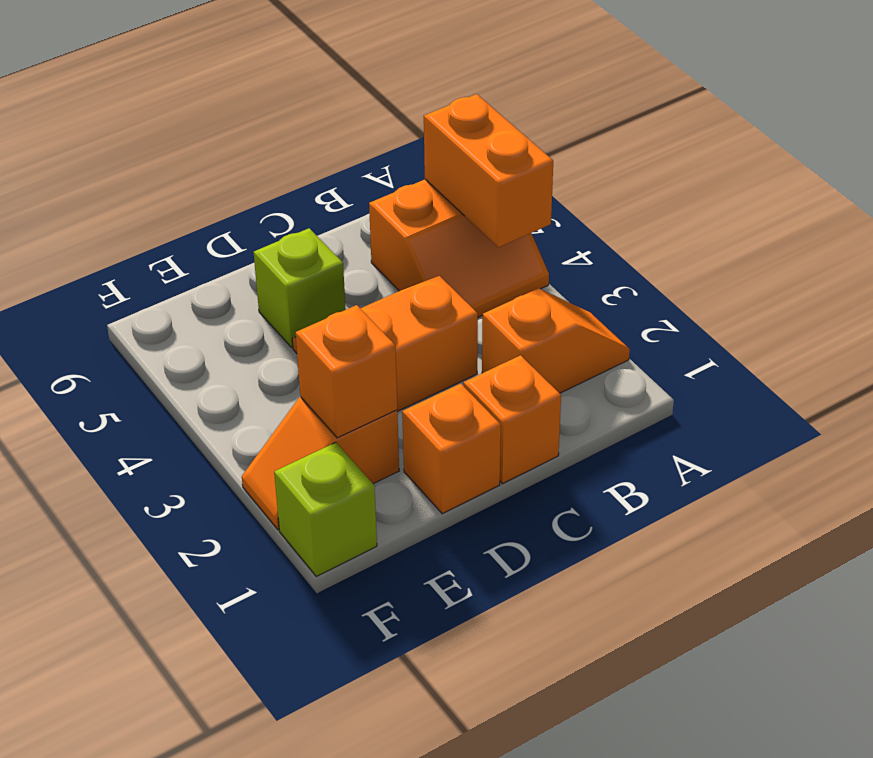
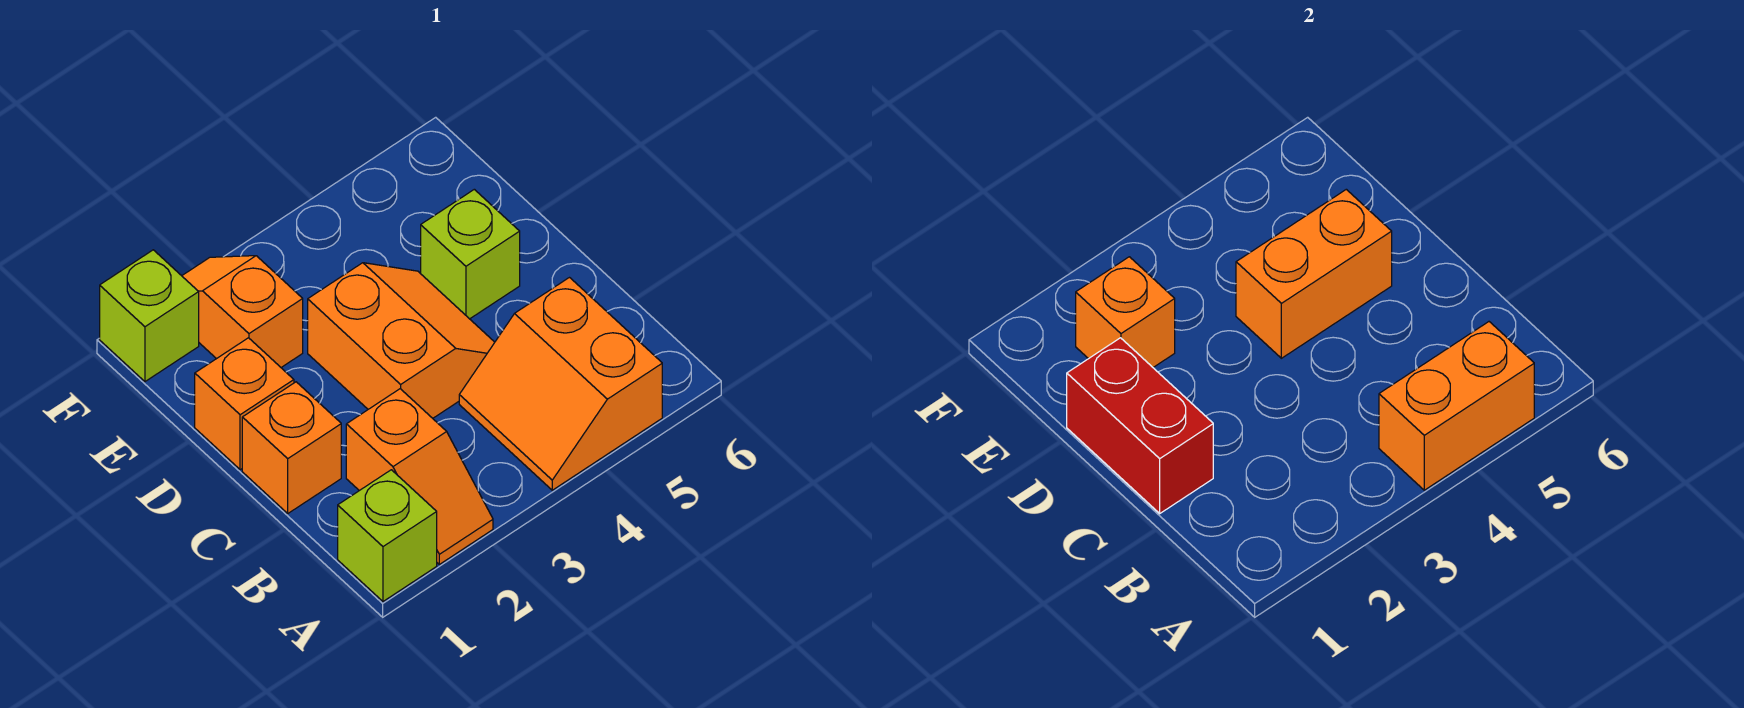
none -> lime brick A1 level 1
none -> red brick C1:D1 level 2
none -> orange brick D4:D5 level 2

